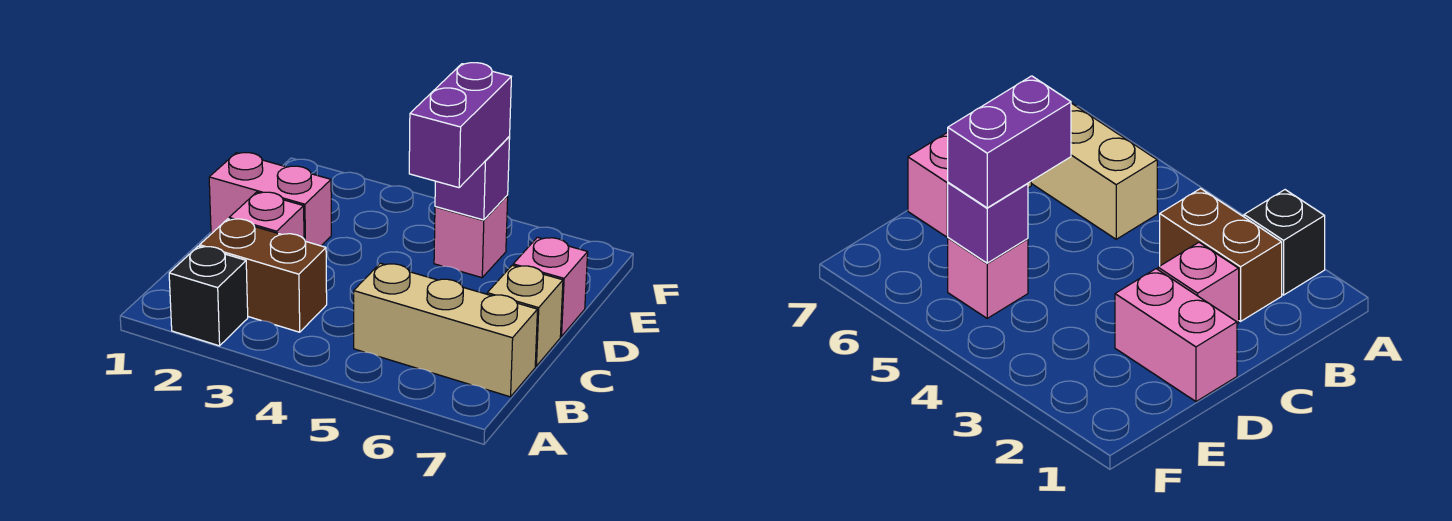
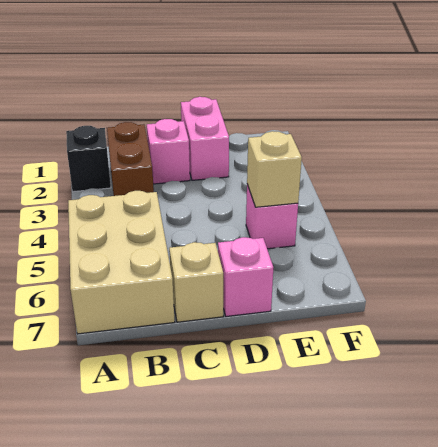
tan brick B5:B7 level 1 -> tan brick A5:B7 level 1
purple brick D5:E5 level 3 -> none
purple brick E5 level 2 -> tan brick E5 level 2

